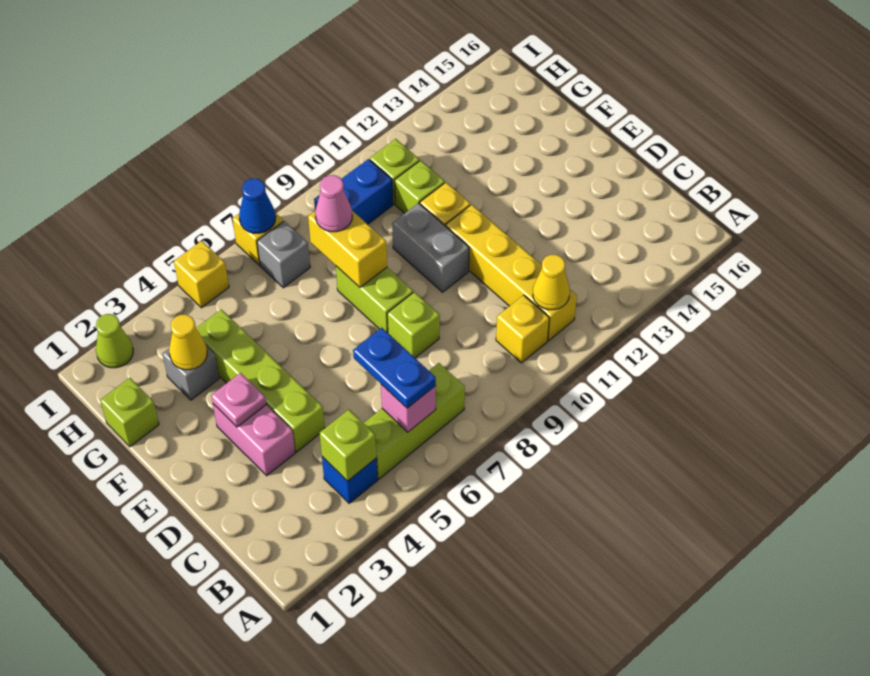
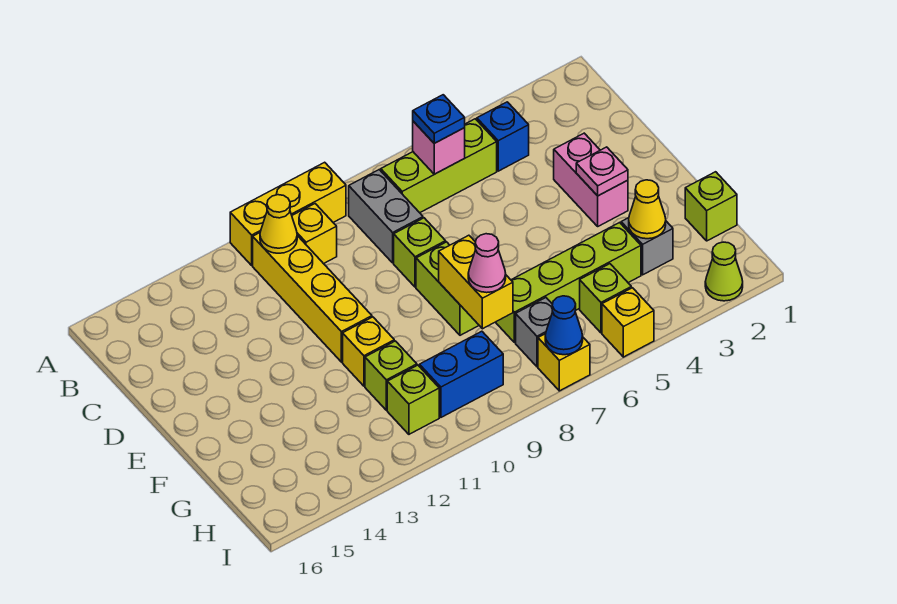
none -> yellow brick A9:A11 level 1
lime brick B4 level 2 -> lime brick H5 level 1
blue plate B6:C6 level 3 -> blue plate B6 level 3
lime brick D4:G4 level 1 -> lime brick G4:G7 level 1
grey brick E10:F10 level 1 -> grey brick B8:C8 level 1

